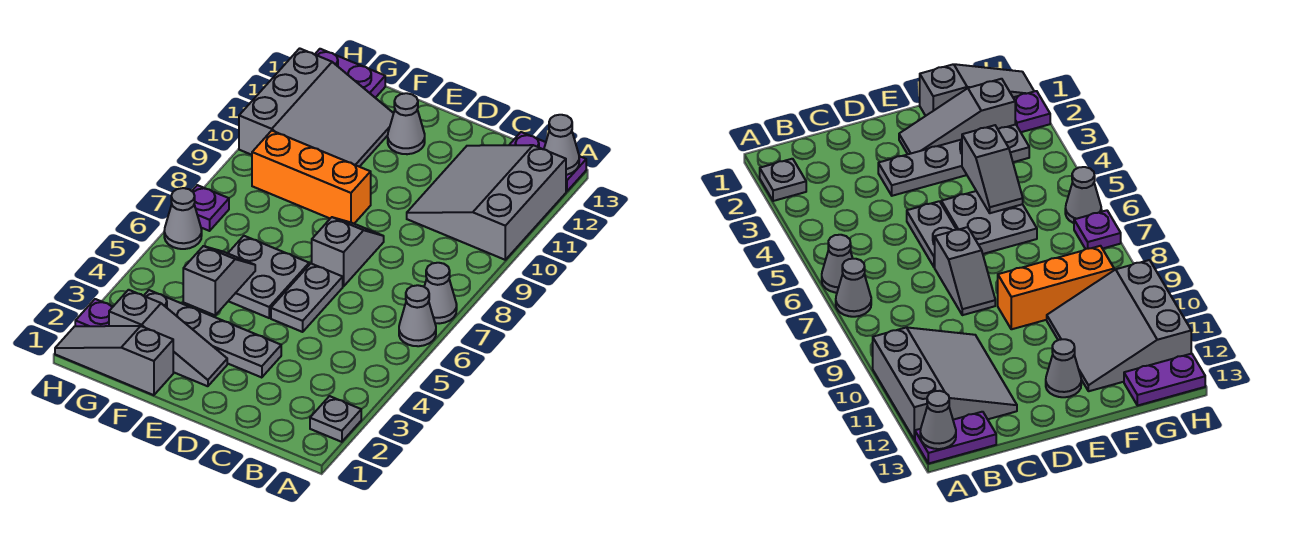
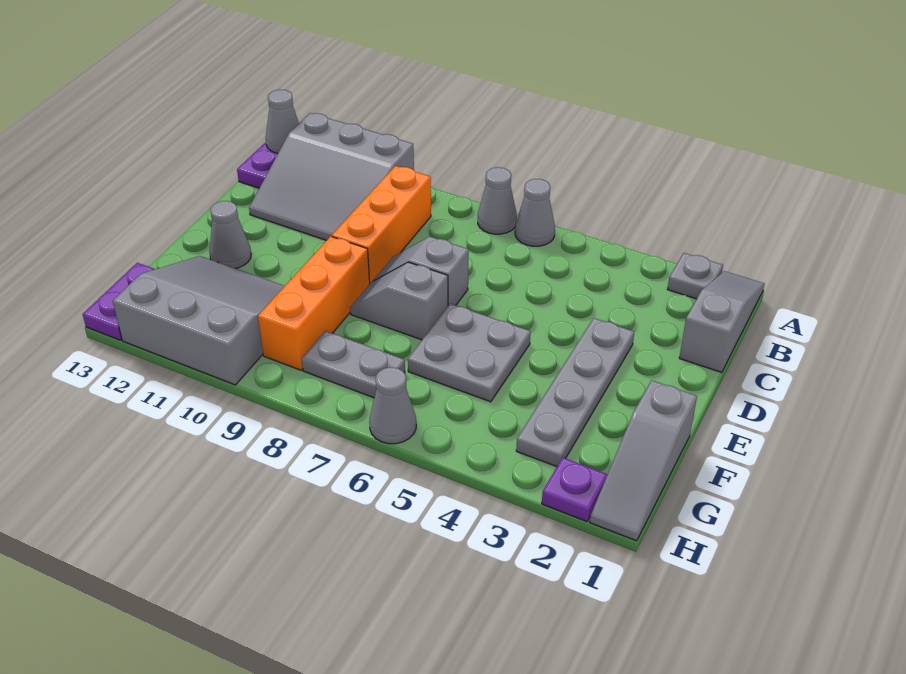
none -> orange brick B9:D9 level 1
grey plate D5:D6 level 1 -> grey plate G7:G8 level 1
grey slope E2:G2 level 1 top G -> grey slope A1:C1 level 1 top C
grey slope F4:F5 level 2 top 4 -> grey slope E7:E8 level 1 top 7
purple plate H7 level 1 -> none

